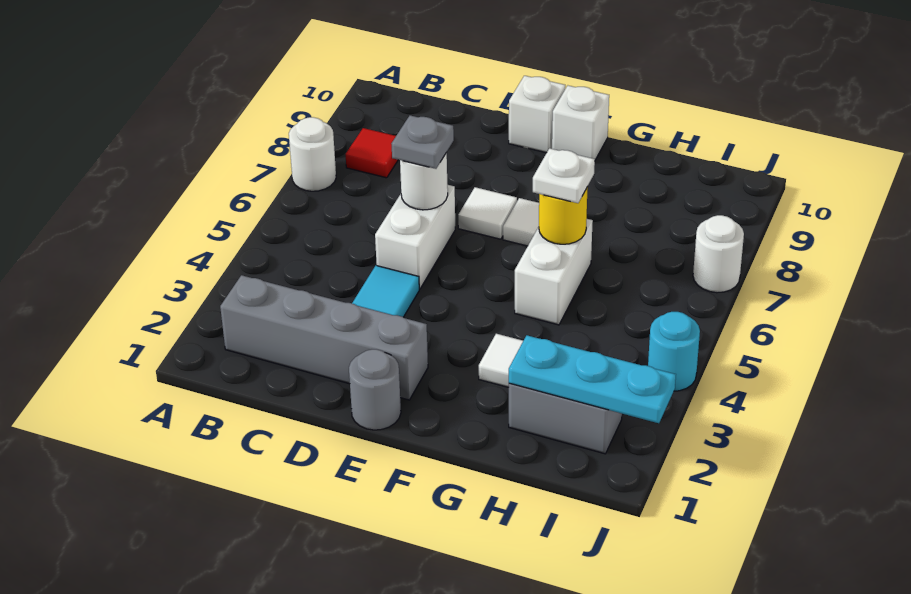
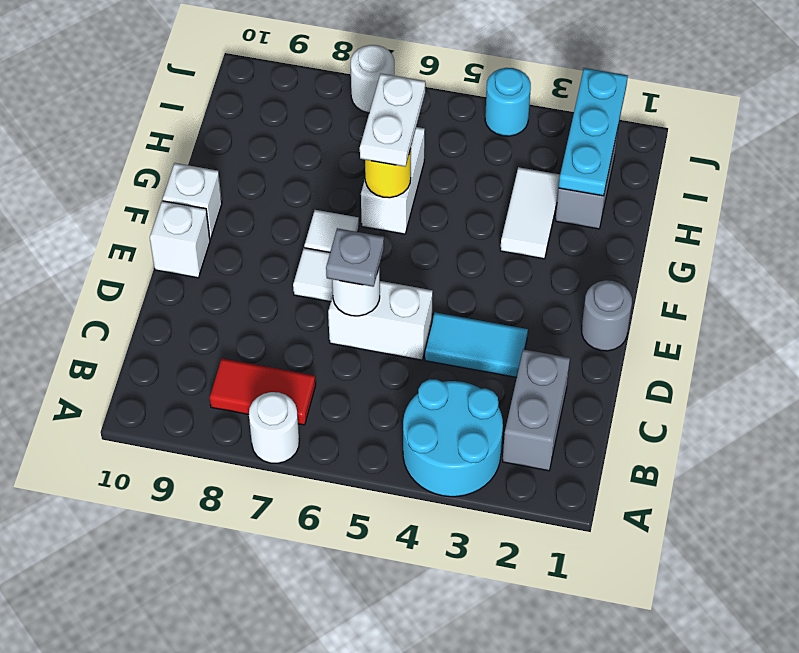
none -> cyan round brick A3:B4 level 1
grey brick B2:E2 level 1 -> grey brick B2:C2 level 1
red tile B8 level 1 -> red tile B7:B8 level 1
white brick G5:G6 level 1 -> white brick G6:H6 level 1
white plate G6 level 3 -> white plate G6:H6 level 3

